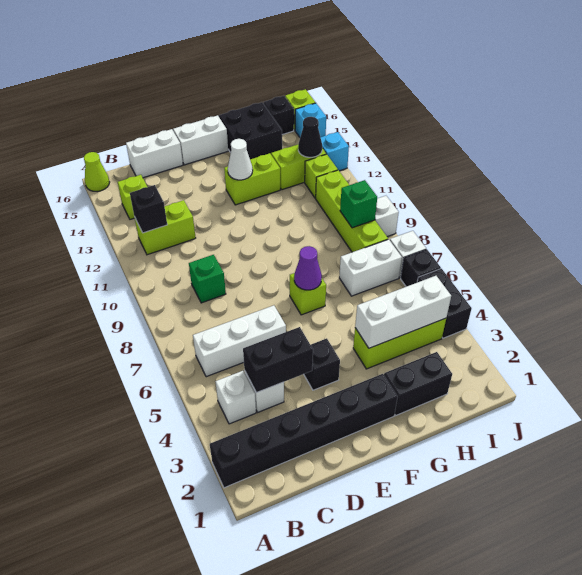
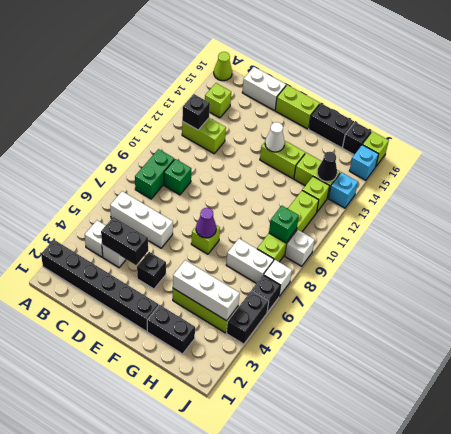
none -> green brick B8:B9 level 1
white brick E16:F16 level 1 -> lime brick E16:F16 level 1
black brick G15:H16 level 1 -> black brick G16:H16 level 1

